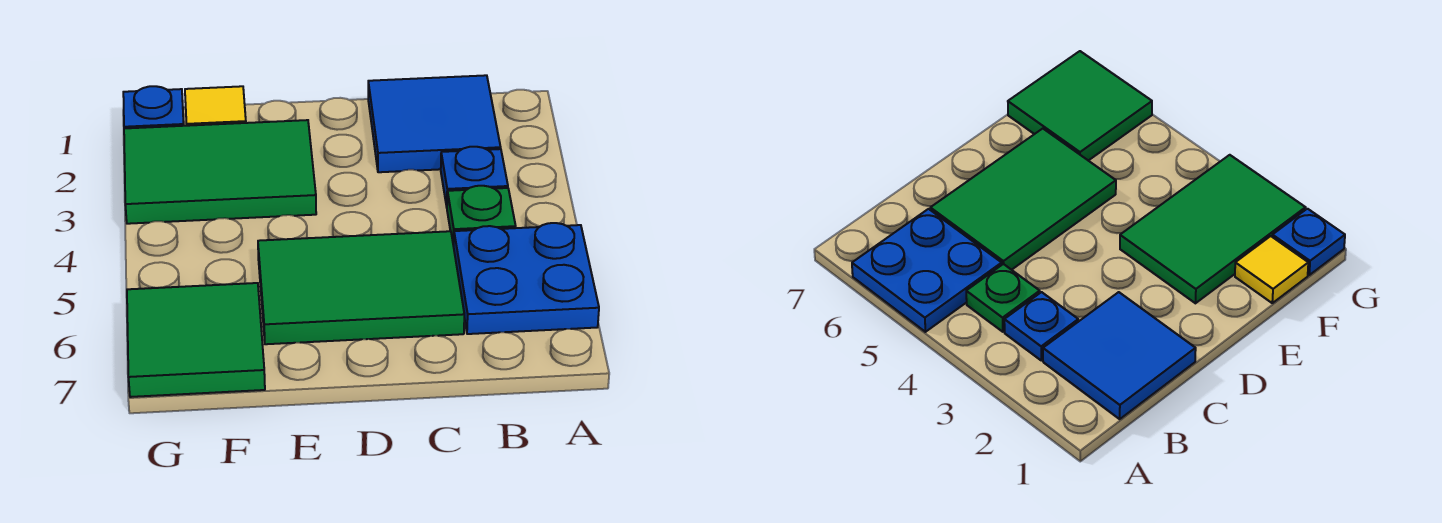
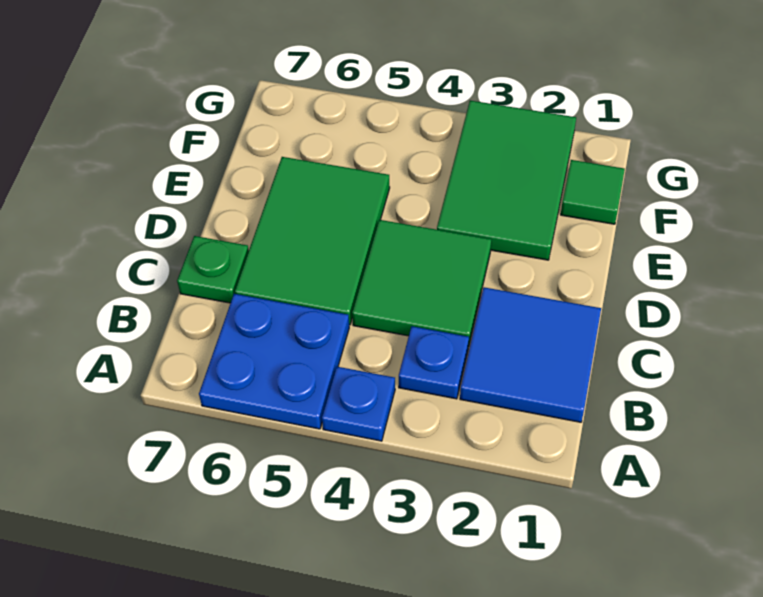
green plate B4 level 1 -> green plate C7 level 1
yellow tile F1 level 1 -> green tile F1 level 1
green tile F6:G7 level 1 -> green tile C3:D4 level 1
blue plate G1 level 1 -> blue plate A4 level 1

